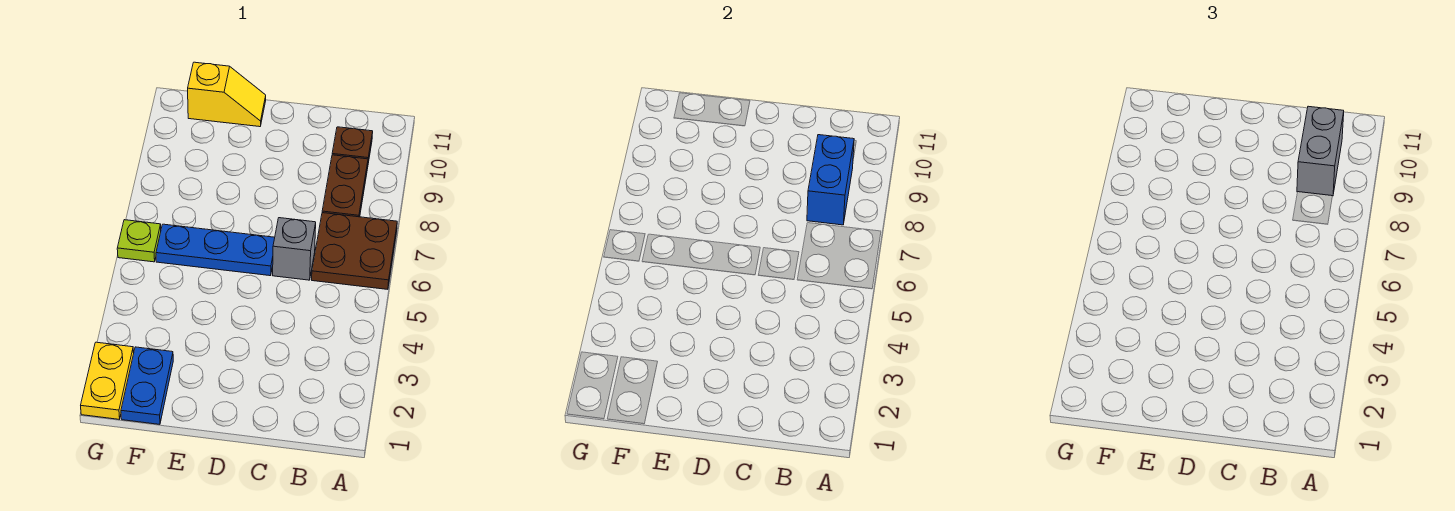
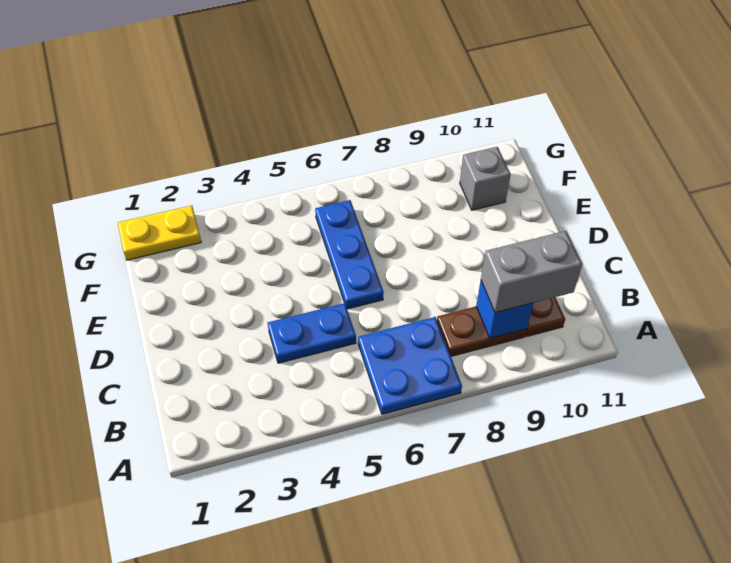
brown plate A6:B7 level 1 -> blue plate A6:B7 level 1
blue brick B8:B9 level 2 -> blue brick B9 level 2
grey brick C6 level 1 -> grey brick F10 level 1
yellow slope E11:F11 level 1 top F -> none
blue plate F1:F2 level 1 -> blue plate C4:C5 level 1
lime plate G6 level 1 -> none

